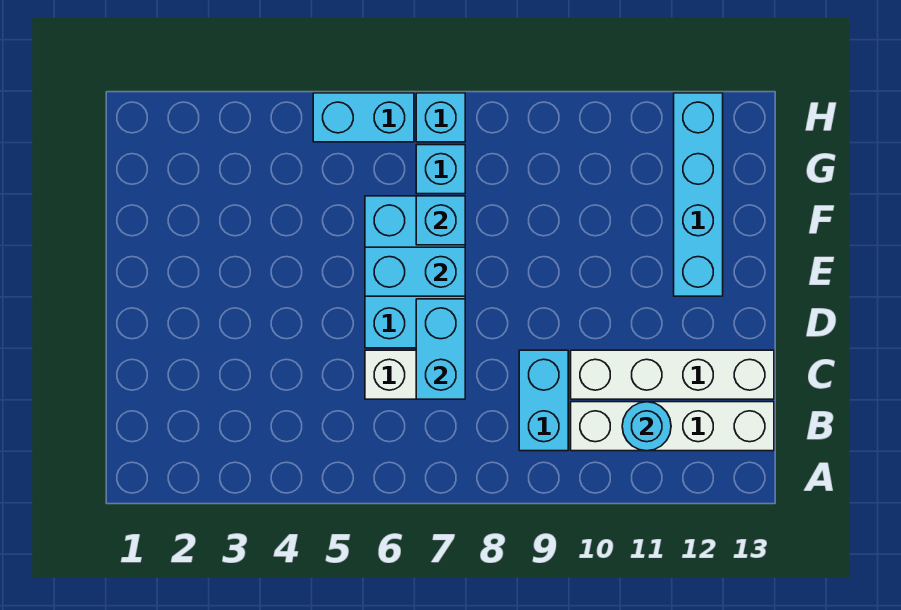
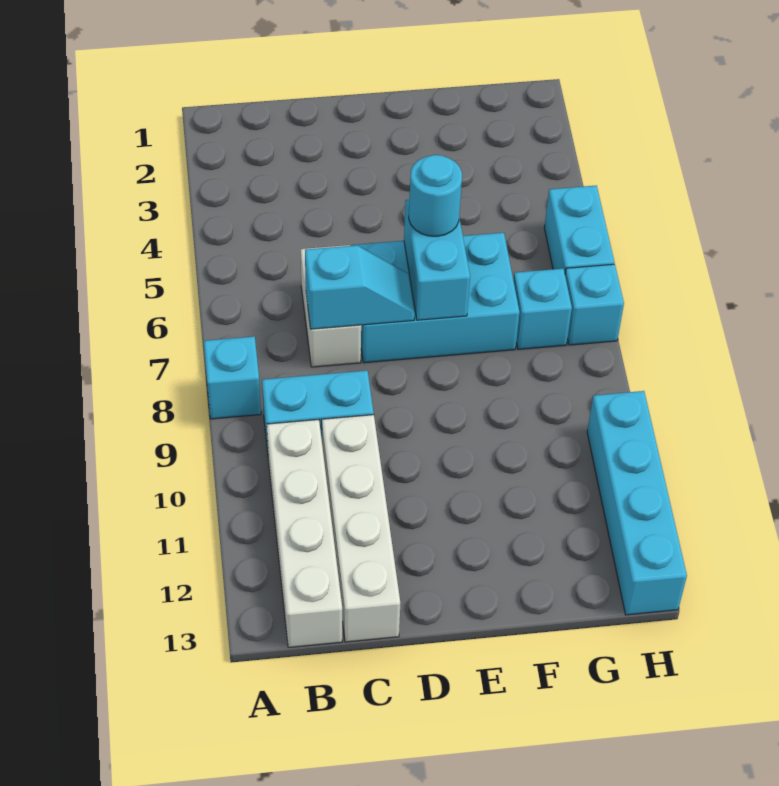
cyan round brick B11 level 2 -> cyan round brick E6 level 3
cyan brick C7:D7 level 2 -> cyan slope C7:D7 level 2 top C
cyan brick E12:H12 level 1 -> cyan brick H10:H13 level 1
cyan brick F7 level 2 -> cyan brick A8 level 1

